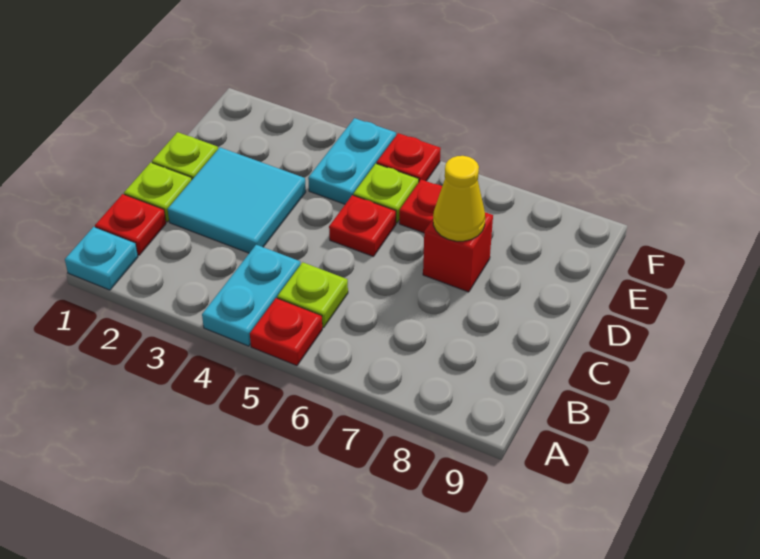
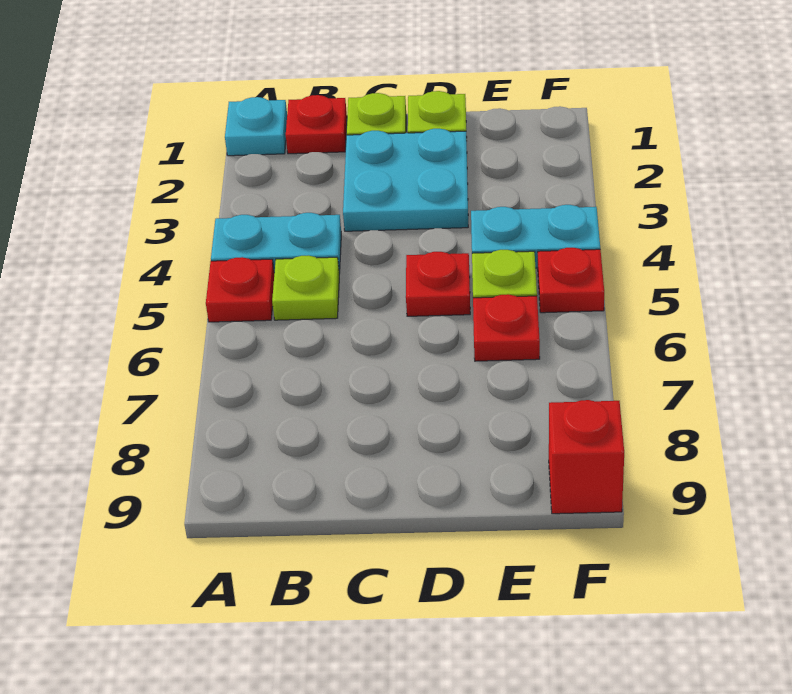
cyan tile C2:D3 level 1 -> cyan plate C2:D3 level 1
red brick D7 level 1 -> red brick F9 level 1
yellow cone D7 level 2 -> none

